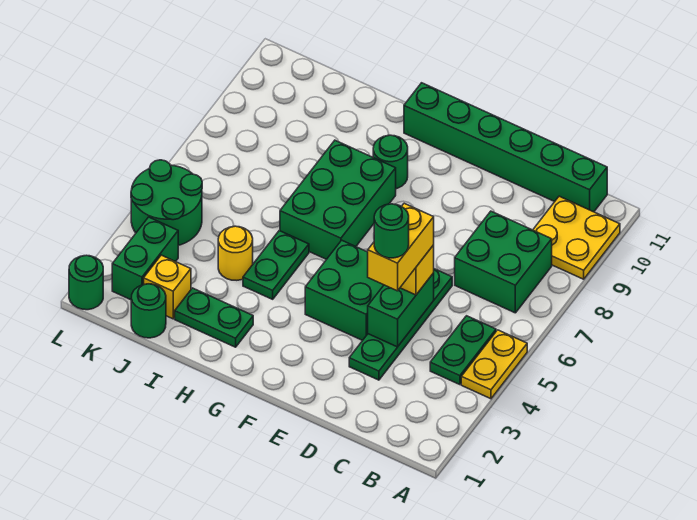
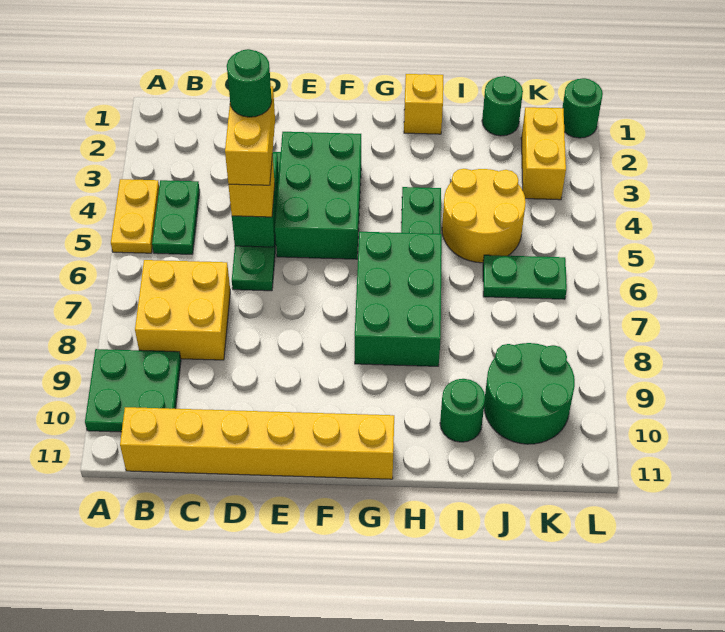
yellow plate A9:B10 level 1 -> green plate A9:B10 level 1
green brick B7:C8 level 1 -> yellow brick B7:C8 level 1
green brick B11:G11 level 1 -> yellow brick B11:G11 level 1
green brick E4:F5 level 1 -> green brick E3:F5 level 1
green round brick G9 level 1 -> green round brick I10 level 1
green plate H2:I2 level 1 -> green plate J6:K6 level 1
yellow round brick I4 level 1 -> yellow round brick I4:J5 level 1
yellow brick J2 level 1 -> yellow brick H1 level 1
green brick K2:K3 level 1 -> yellow brick K2:K3 level 1
green round brick K4:L5 level 1 -> green round brick J9:K10 level 1

